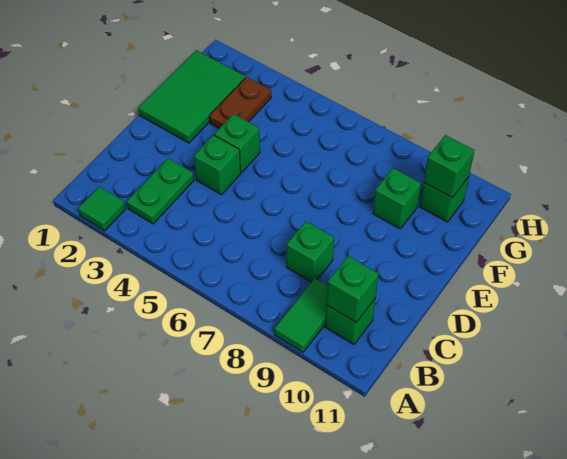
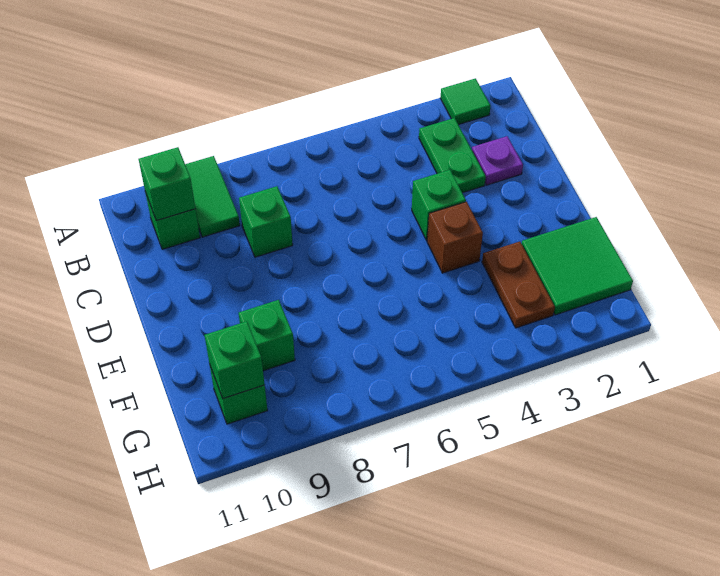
none -> purple plate C2 level 1
green tile E1:G2 level 1 -> green tile F1:G2 level 1
green brick E4 level 1 -> brown brick E4 level 1

